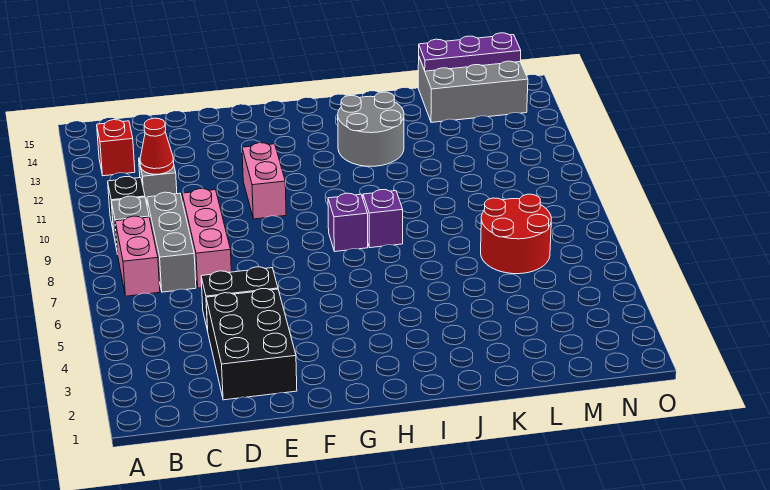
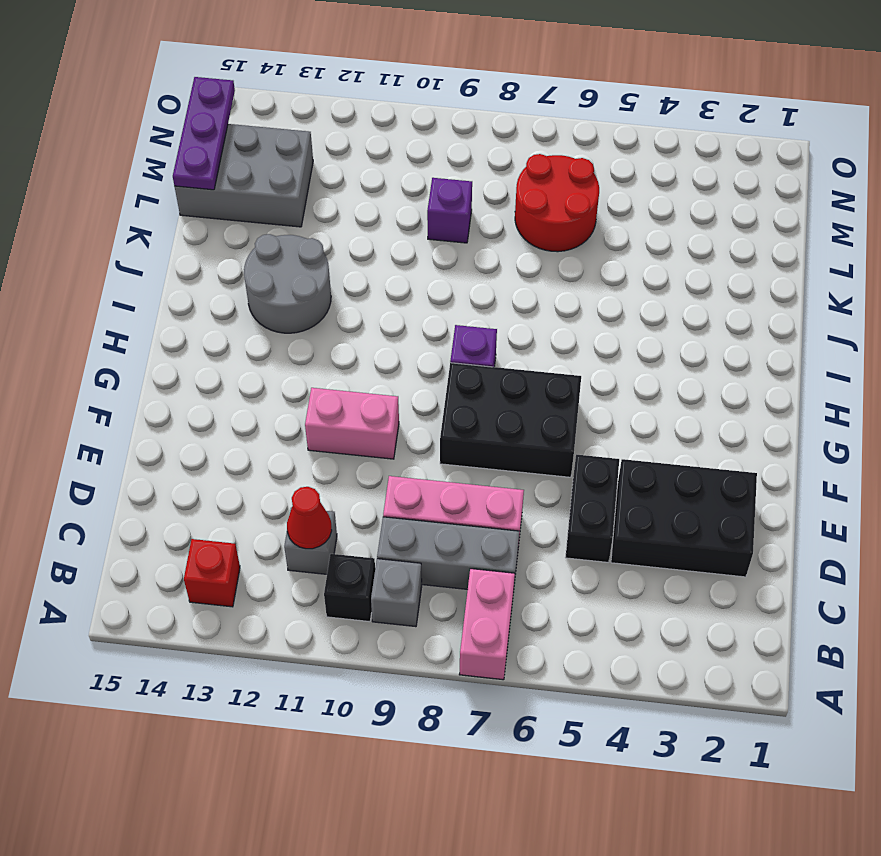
pink brick B7:B8 level 1 -> pink brick A7:B7 level 1
none -> black brick F6:G8 level 1
purple brick I8 level 1 -> purple brick L9 level 1
grey brick L14:N15 level 1 -> grey brick L13:M15 level 1

